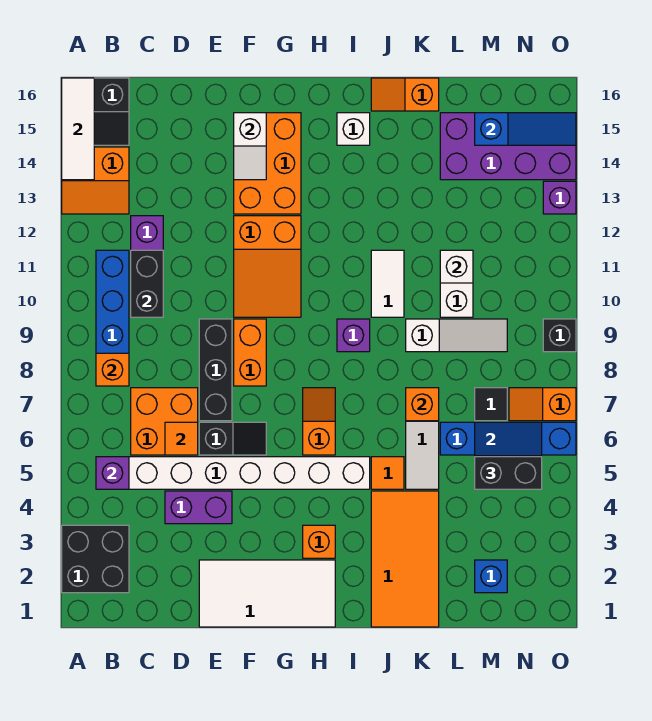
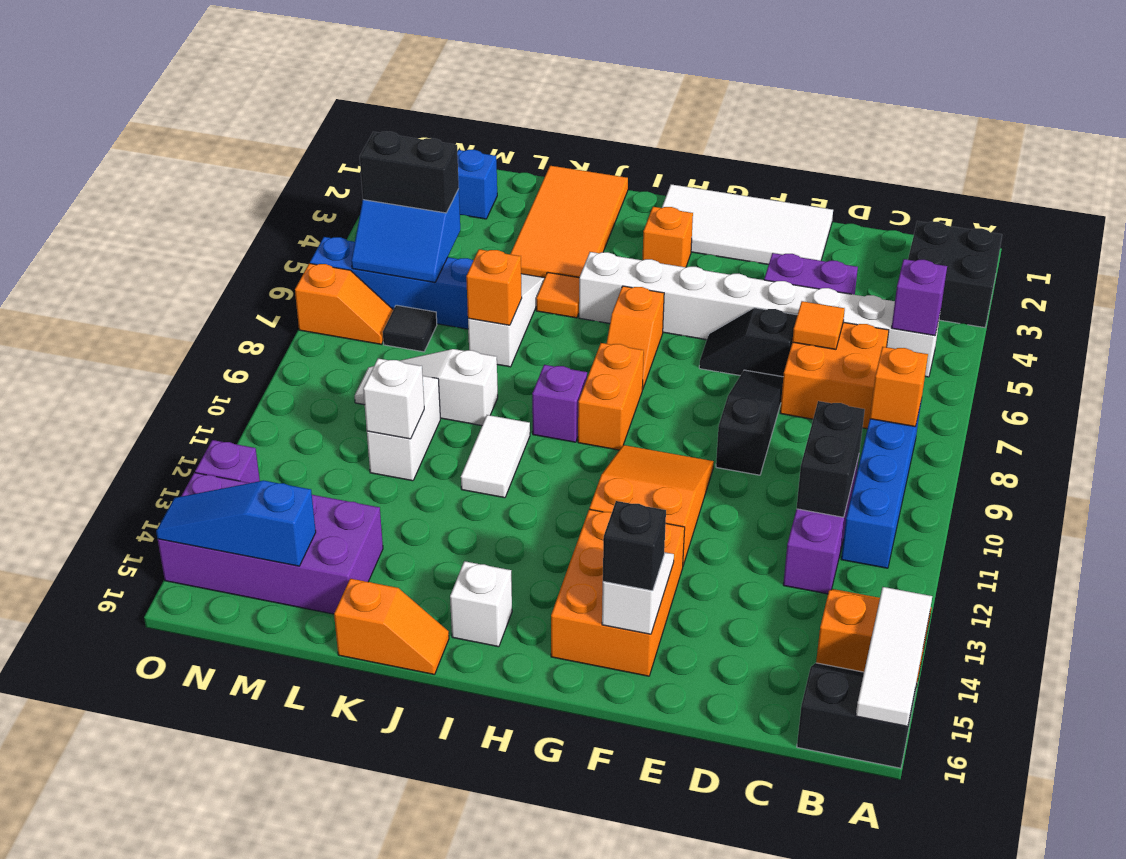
black brick E7:E9 level 1 -> black slope E7:E9 level 1 top 9
orange brick F8:F9 level 1 -> orange brick H8:H9 level 1
black brick O9 level 1 -> black brick F15 level 3

